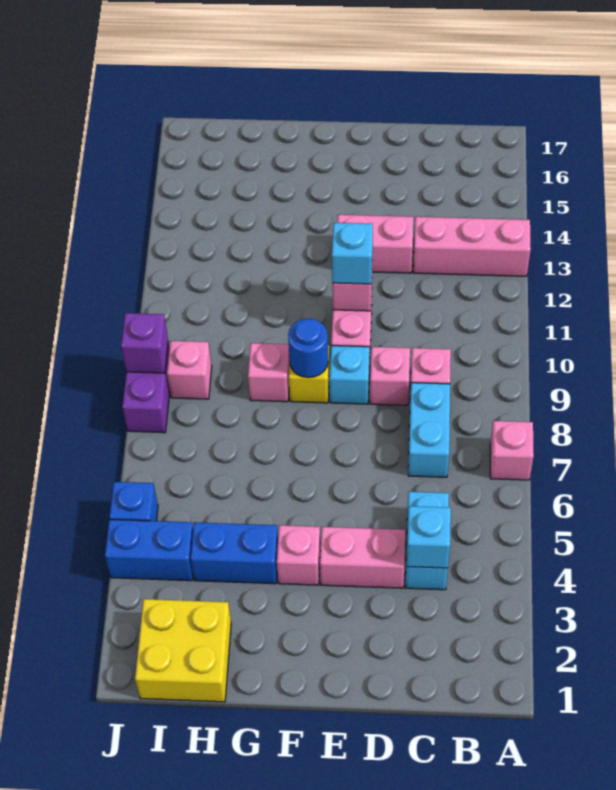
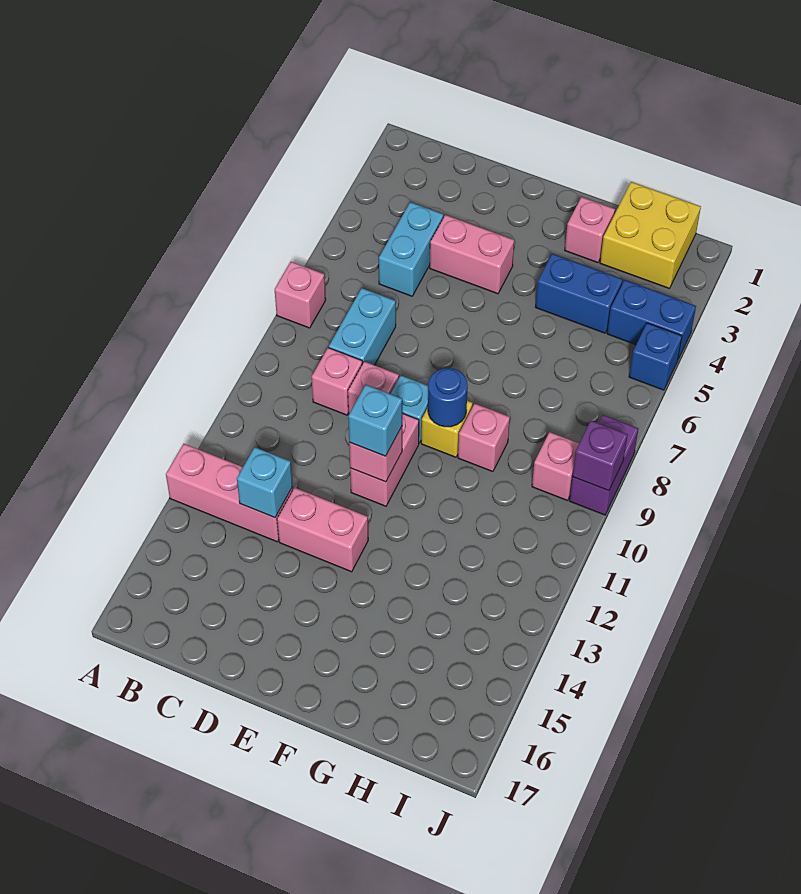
cyan brick C4 level 2 -> cyan brick C13 level 2
pink brick F4 level 1 -> pink brick G2 level 1

